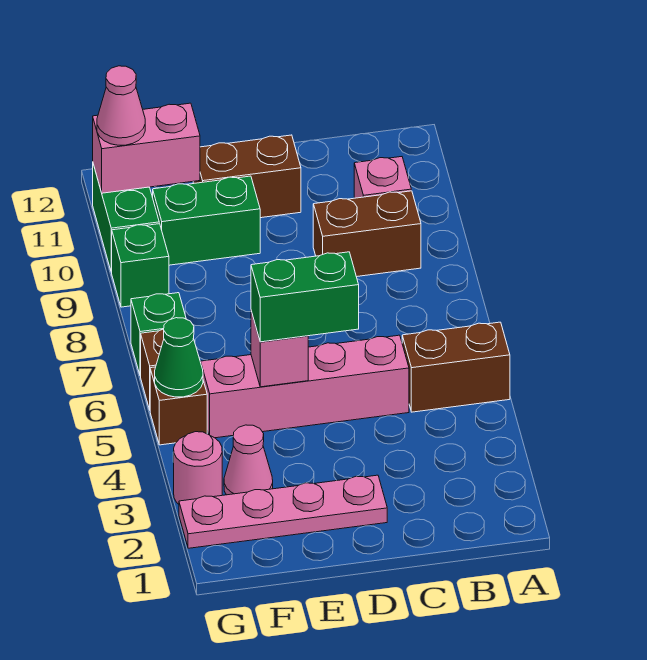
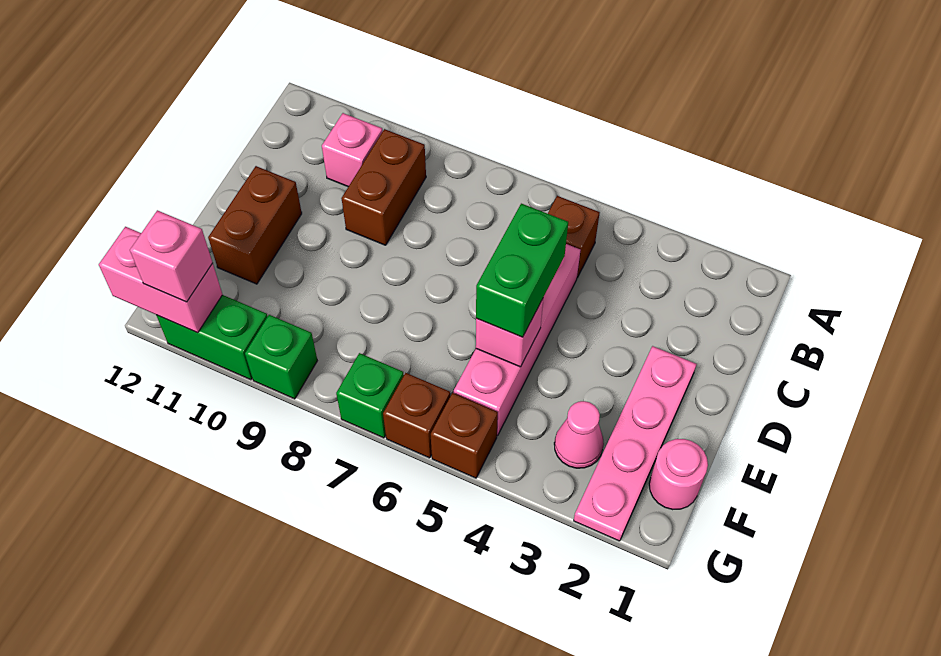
brown brick A5:B5 level 1 -> brown brick B5 level 1
green brick E10:F10 level 1 -> none
pink brick F11:G11 level 2 -> pink brick G11:G12 level 2
pink round brick G3 level 1 -> pink round brick F1 level 1
green cone G5 level 2 -> none
pink cone G11 level 3 -> pink brick G11 level 3

